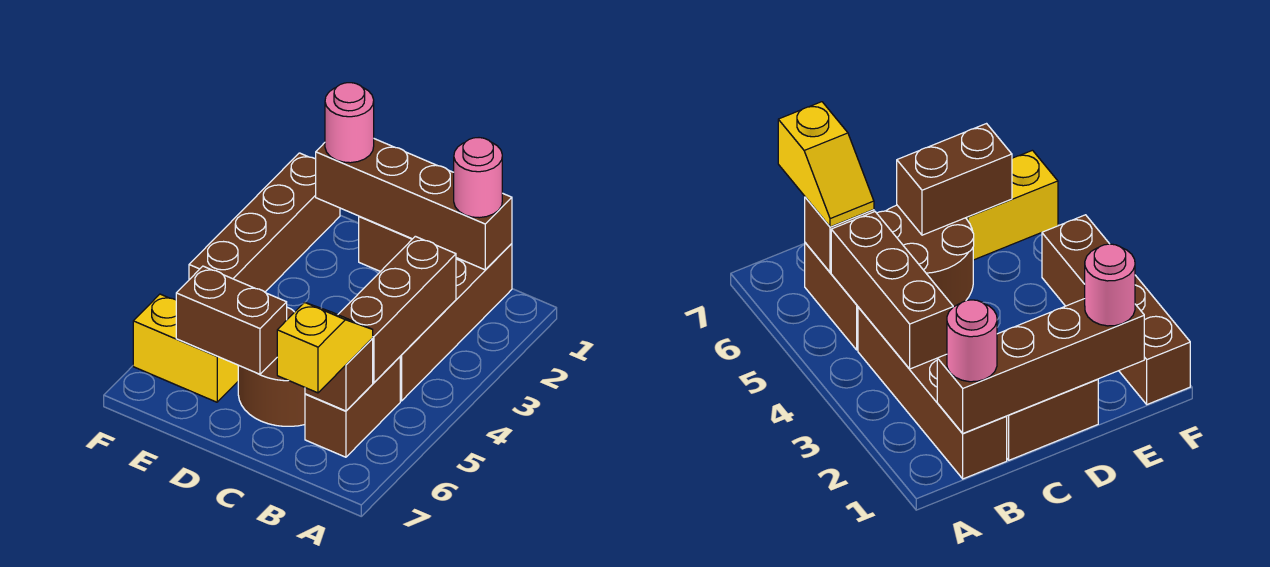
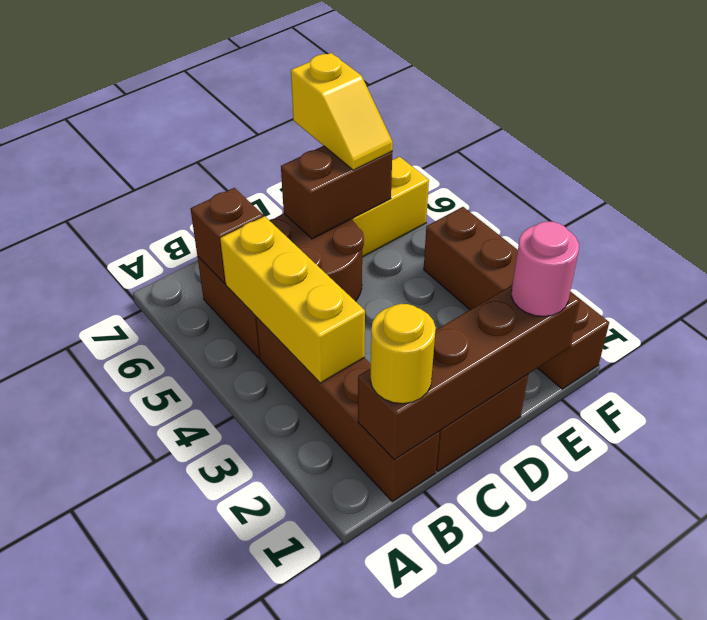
pink round brick B1 level 3 -> yellow round brick B1 level 3
brown brick B3:B5 level 2 -> yellow brick B3:B5 level 2
yellow slope B6:B7 level 3 top 7 -> yellow slope E6:E7 level 3 top 7

